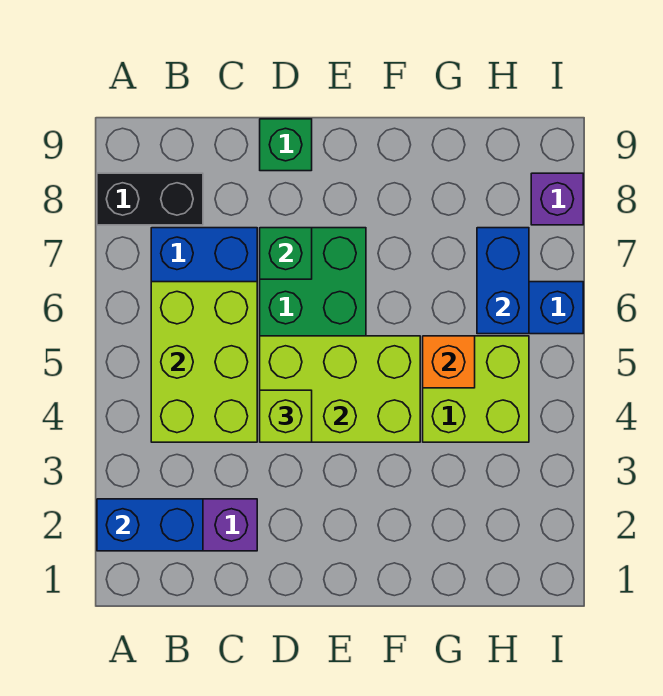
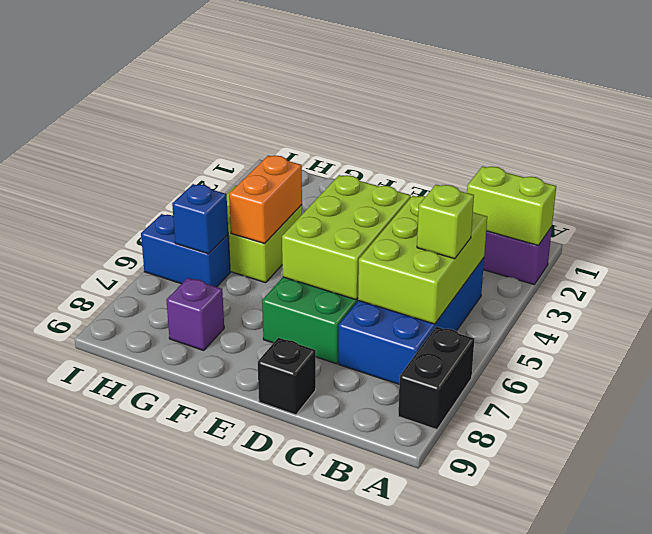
blue brick A2:B2 level 2 -> lime brick A2:B2 level 2
black brick A8:B8 level 1 -> black brick A7:A8 level 1
lime brick D4:F5 level 2 -> lime brick D4:E6 level 2
lime brick D4 level 3 -> lime brick B5 level 3
green brick D7 level 2 -> none
green brick D9 level 1 -> black brick D9 level 1
orange brick G5 level 2 -> orange brick G4:G5 level 2
blue brick H6:H7 level 2 -> blue brick H6 level 2
purple brick I8 level 1 -> purple brick G8 level 1

